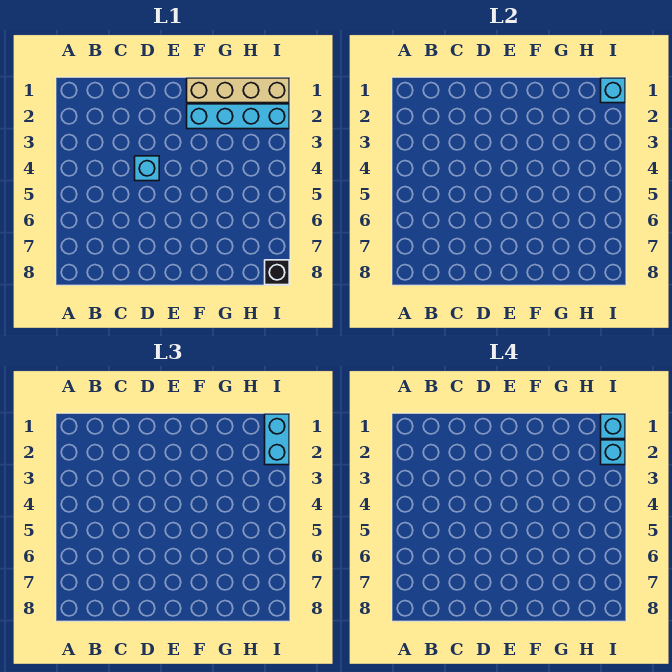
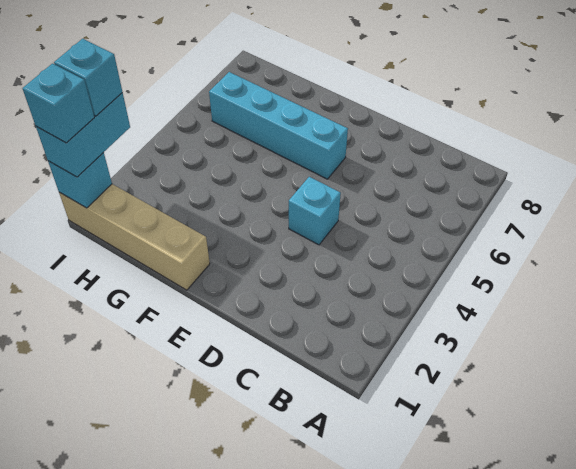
cyan brick F2:I2 level 1 -> cyan brick E6:H6 level 1
black brick I8 level 1 -> none

